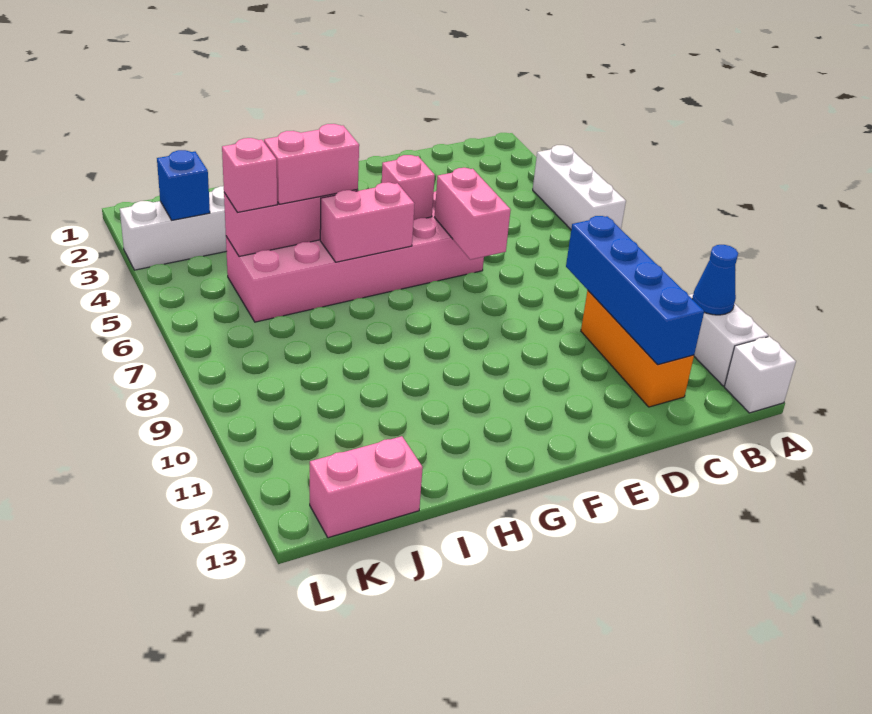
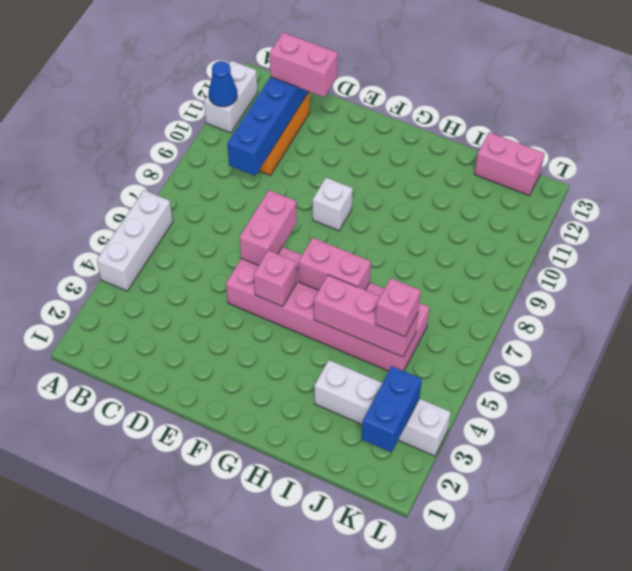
white brick A13 level 1 -> white brick F9 level 1
pink brick H5:I5 level 3 -> pink brick C12:D12 level 3
blue brick K3 level 2 -> blue brick K2:K3 level 2

